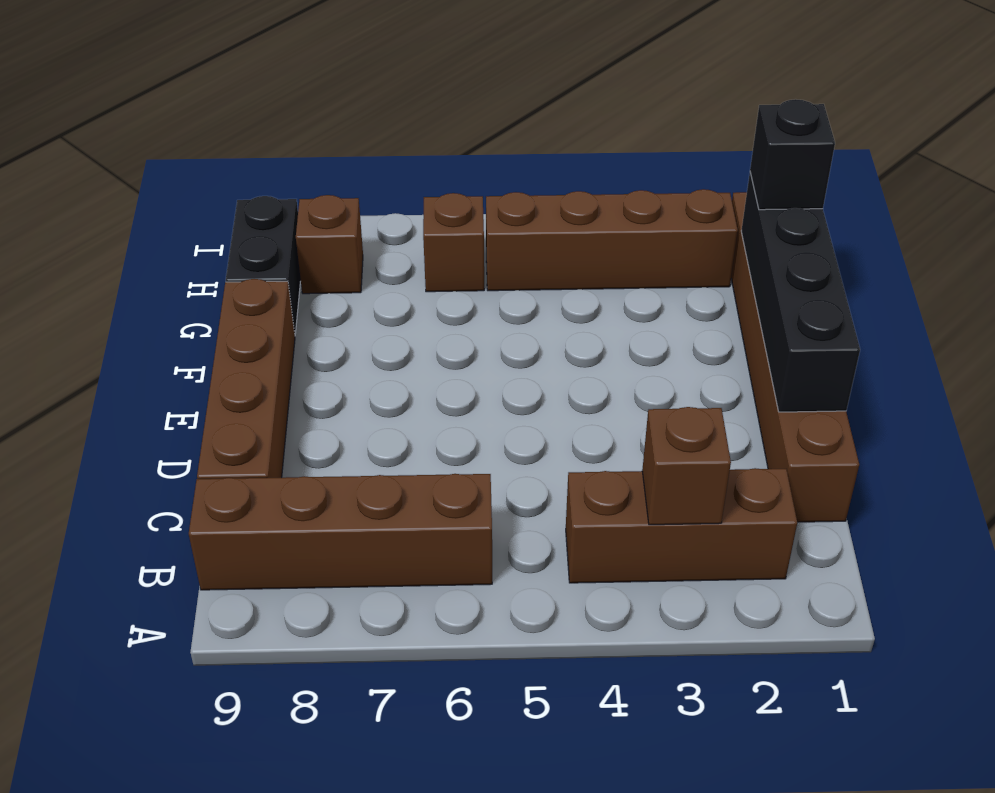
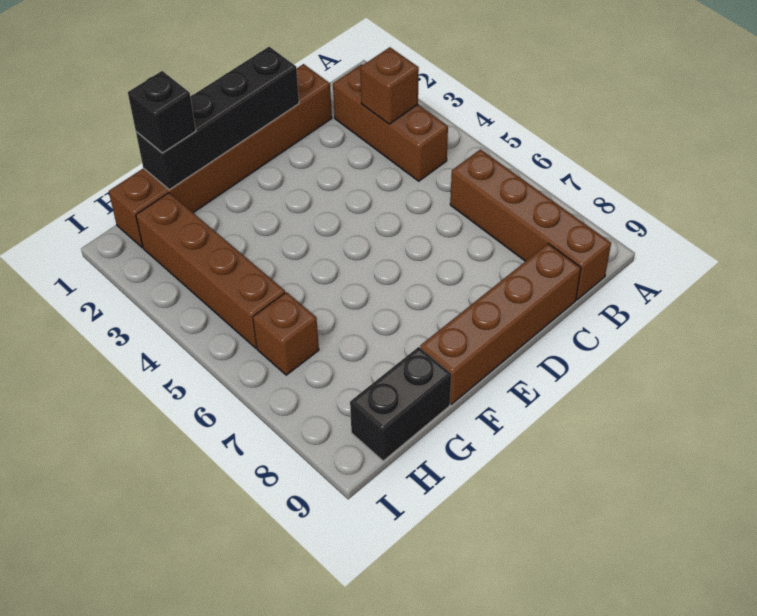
brown brick H8 level 1 -> none

